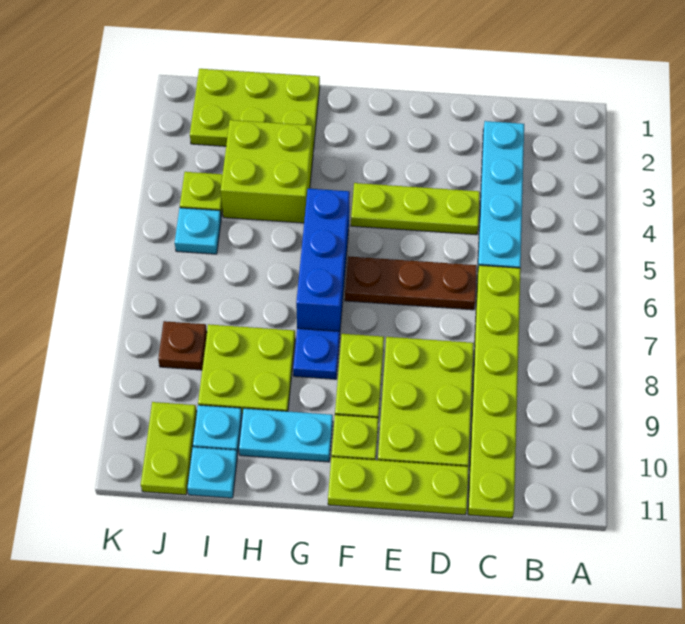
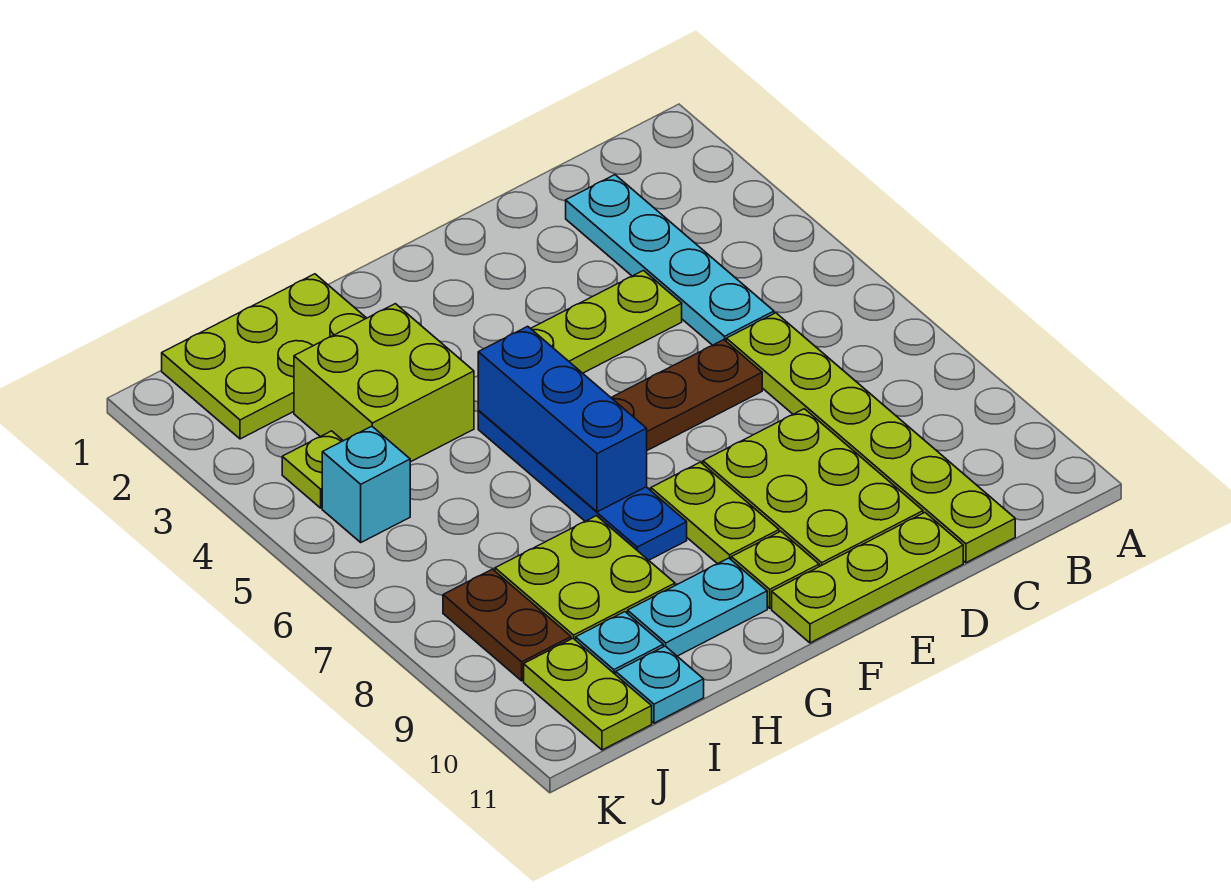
cyan plate J5 level 1 -> cyan brick J5 level 1
brown plate J8 level 1 -> brown plate J8:J9 level 1

